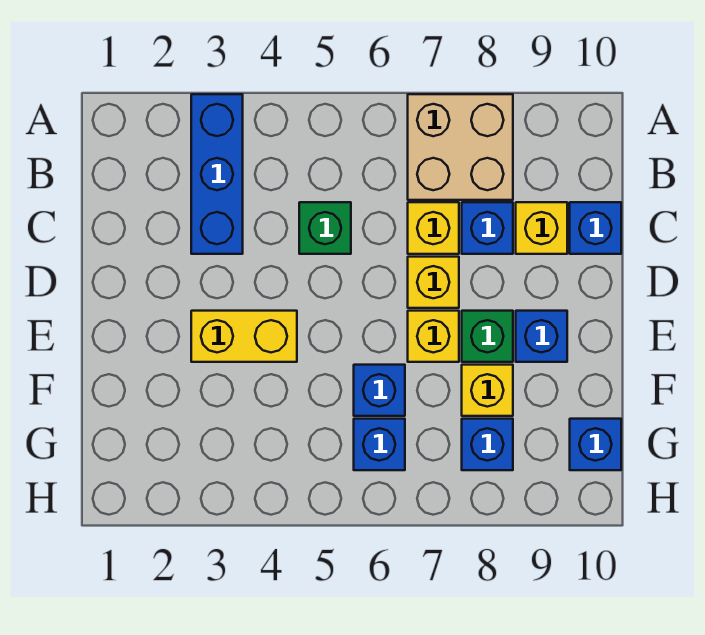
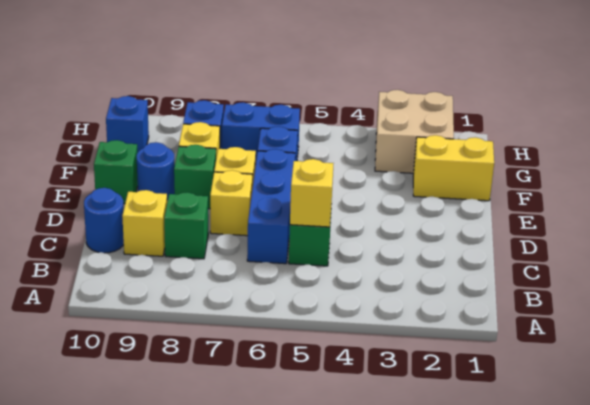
blue brick A3:C3 level 1 -> blue brick C6:E6 level 1
tan brick A7:B8 level 1 -> tan brick G2:H3 level 1
yellow brick C7 level 1 -> yellow brick C5 level 2
blue brick C8 level 1 -> green brick C8 level 1
blue brick C10 level 1 -> blue round brick C10 level 1
yellow brick E3:E4 level 1 -> yellow brick F1:F2 level 1
blue brick E9 level 1 -> blue round brick E9 level 1
none -> green brick E10 level 1
blue brick G6 level 1 -> blue brick G6:G7 level 1

